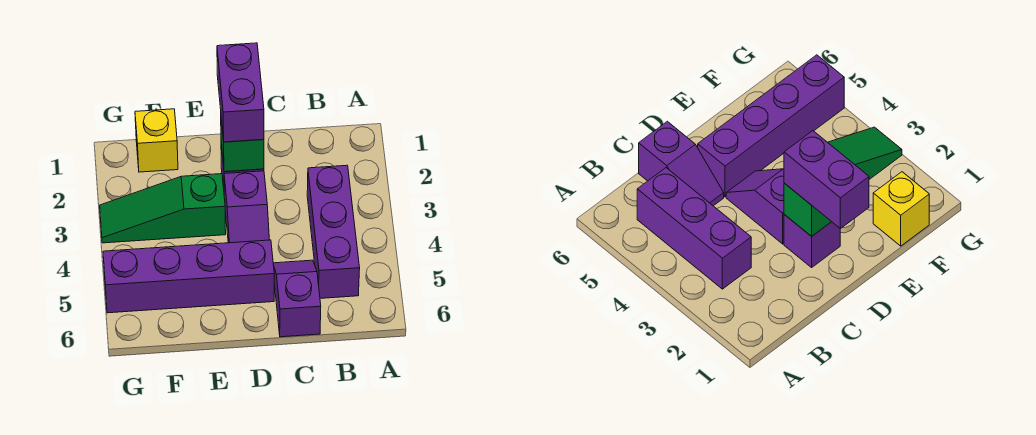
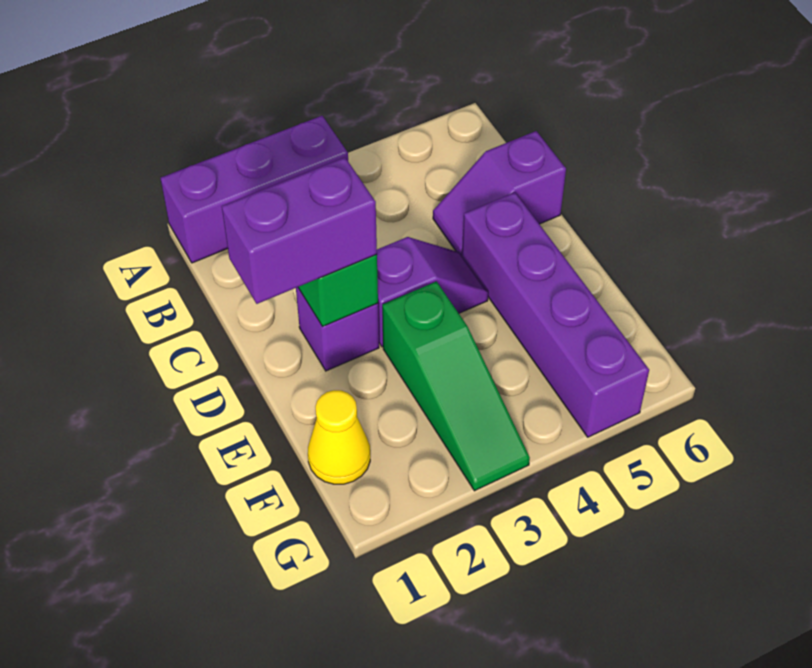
purple brick B3:B5 level 1 -> purple brick A1:A3 level 1
yellow brick F1 level 1 -> yellow cone F1 level 1

